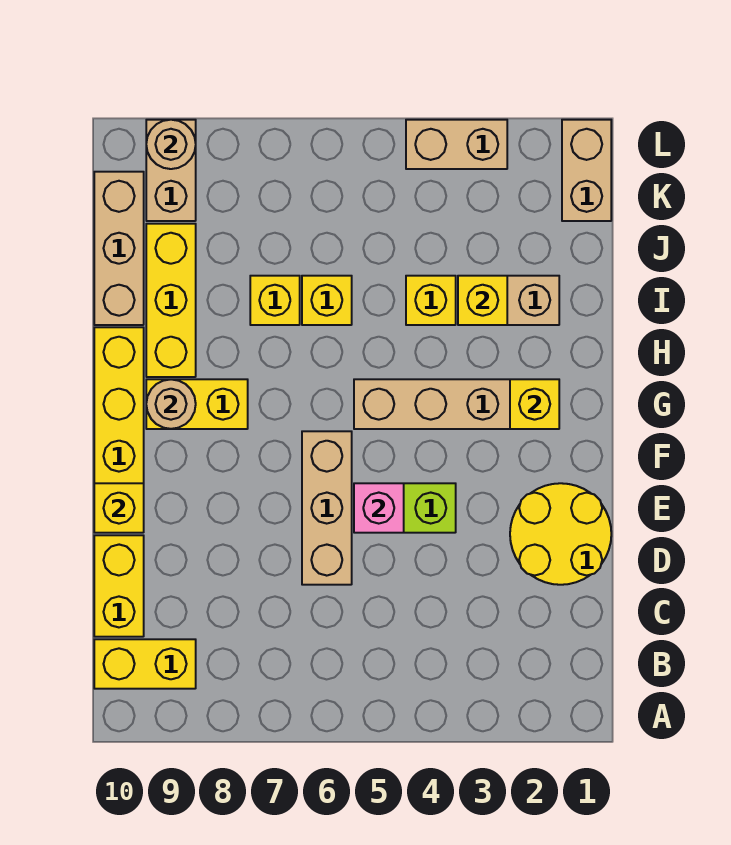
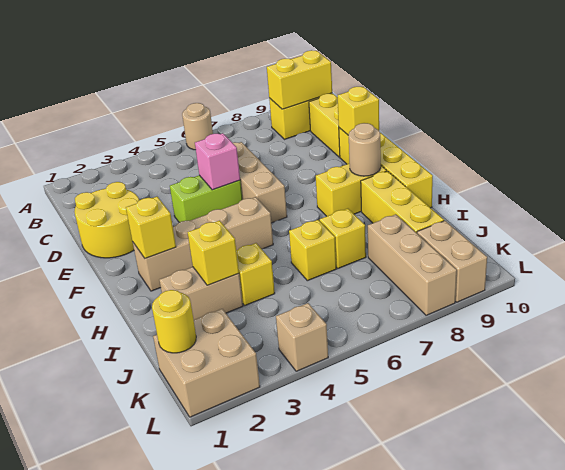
none -> yellow brick B9:B10 level 2
tan brick I10:K10 level 1 -> tan brick J8:L8 level 1
tan brick K1:L1 level 1 -> tan brick K1:L2 level 1
none -> yellow round brick K1 level 2
tan brick L3:L4 level 1 -> tan brick L4 level 1
tan round brick L9 level 2 -> tan round brick A6 level 1

